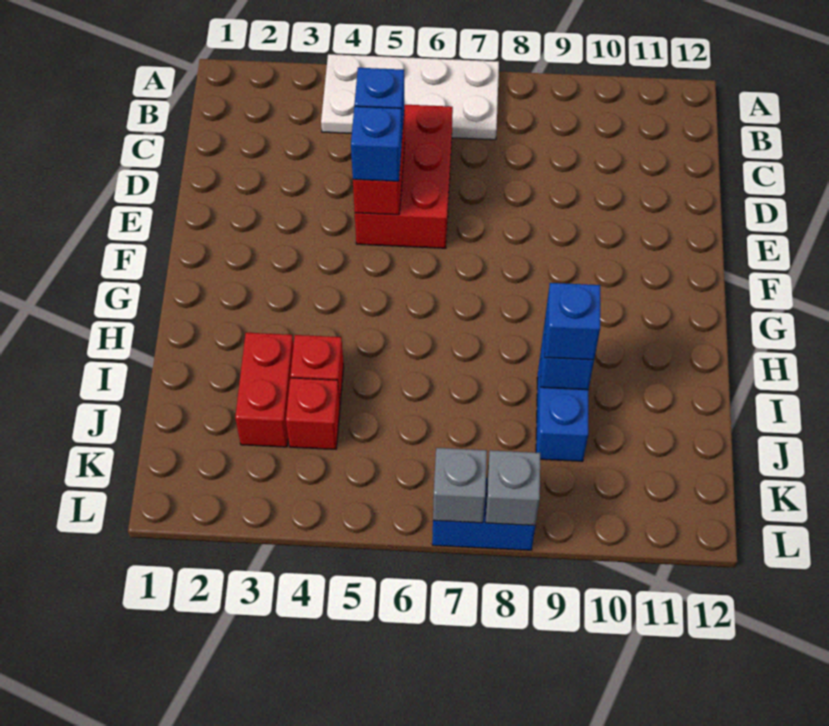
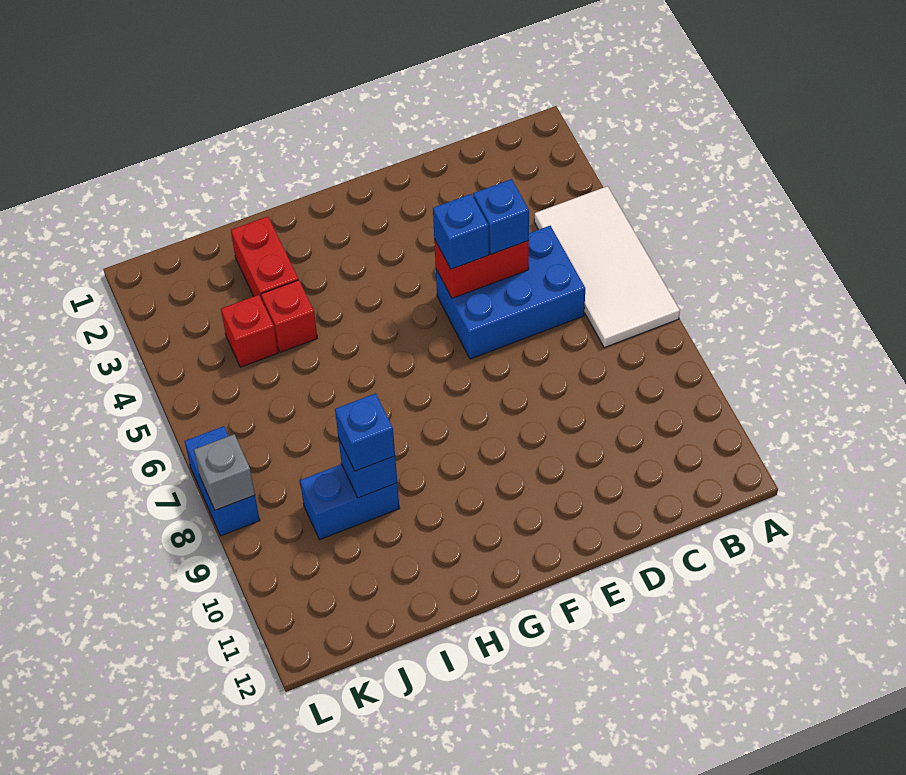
white plate A4:B7 level 1 -> white tile A4:B7 level 1
red brick C5:E6 level 1 -> blue brick C5:E6 level 1
red brick I3:J3 level 1 -> red brick I2:I3 level 1
grey brick L7 level 2 -> none

